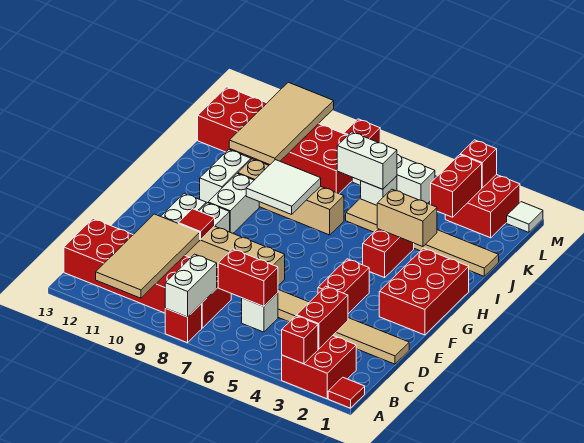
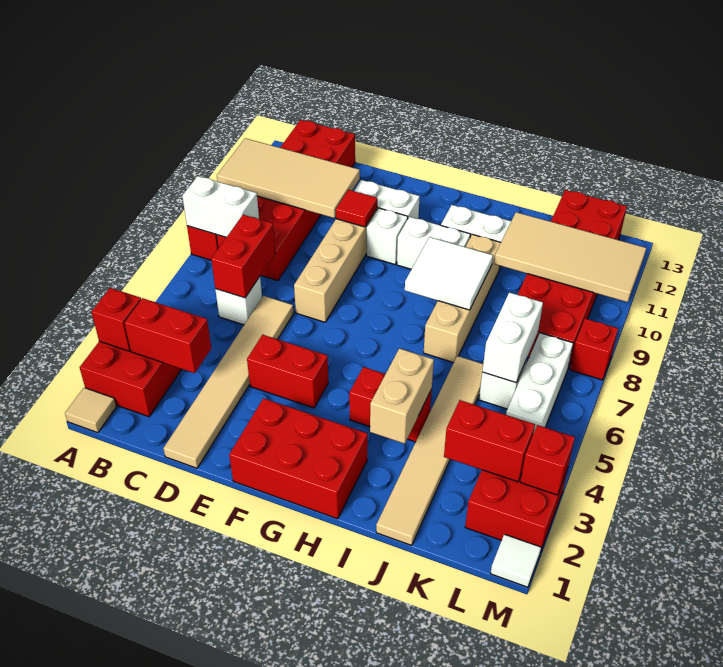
red tile A1 level 1 -> tan tile A1 level 1

